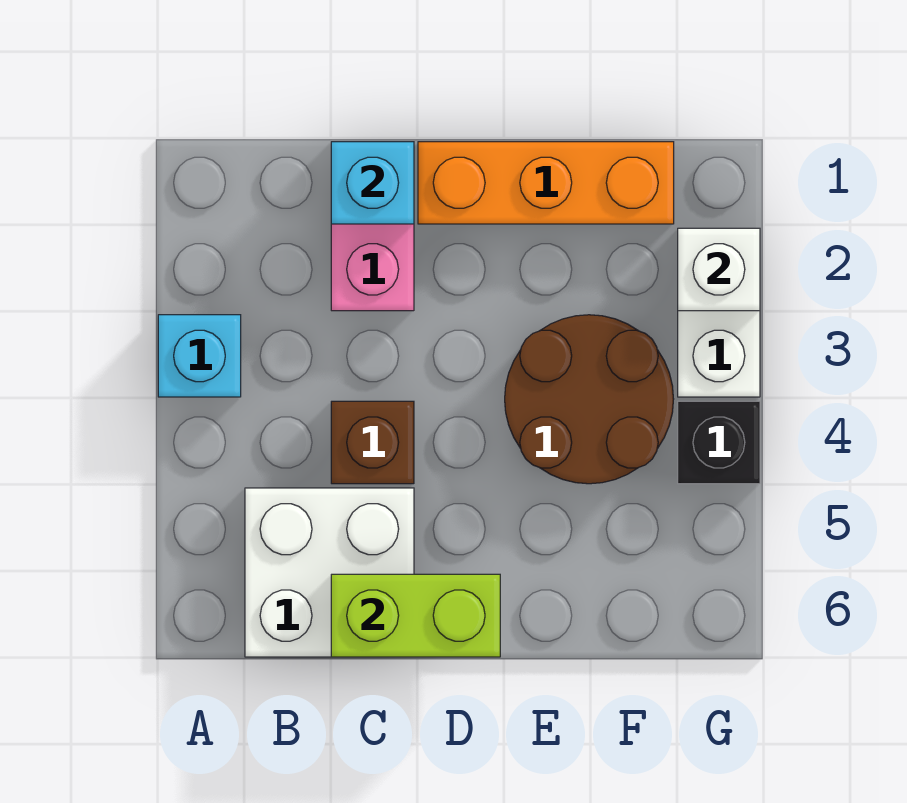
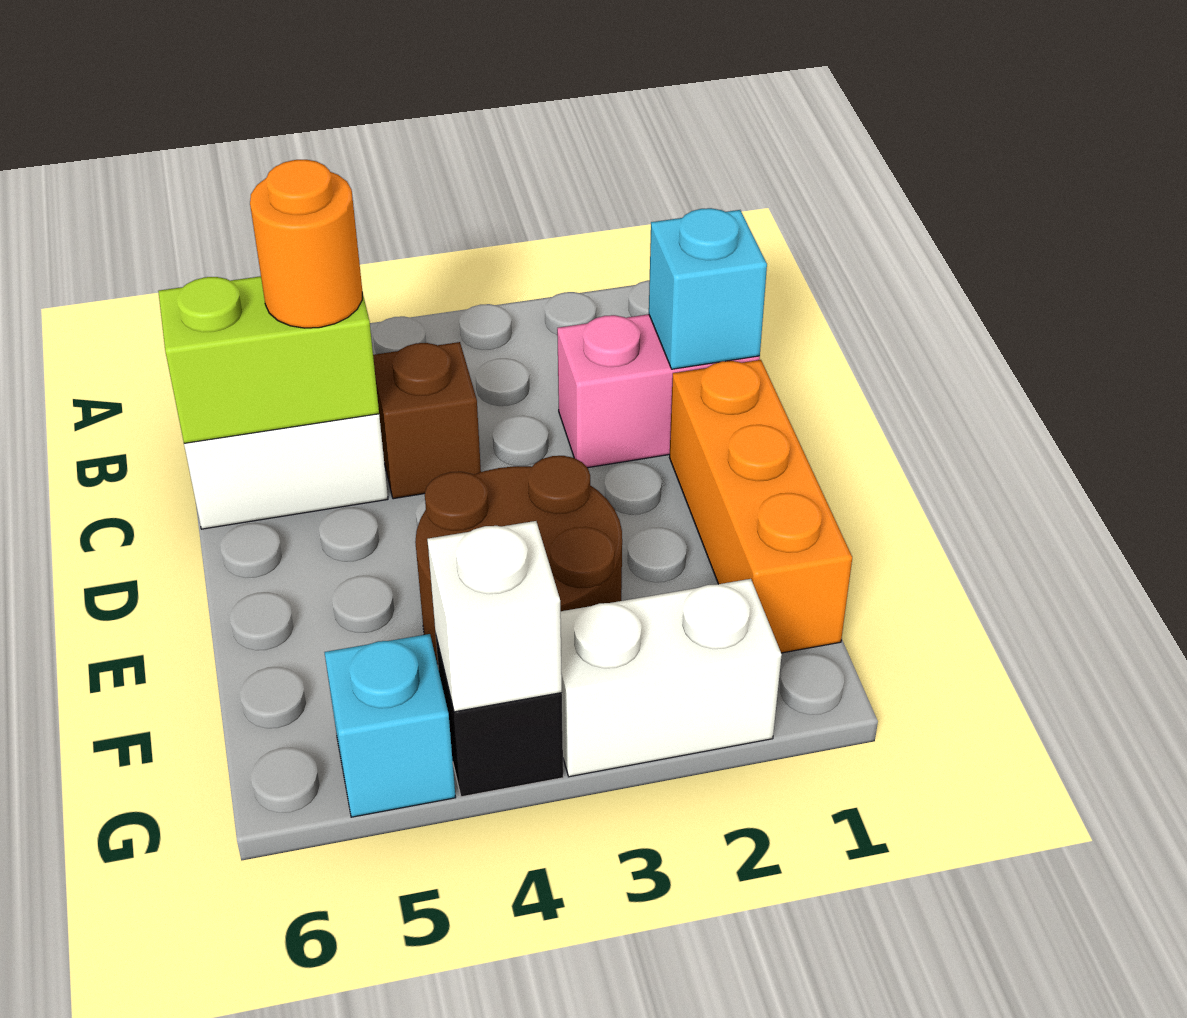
cyan brick A3 level 1 -> cyan brick G5 level 1
none -> orange round brick C5 level 3
lime brick C6:D6 level 2 -> lime brick C5:C6 level 2
white brick G2 level 2 -> white brick G4 level 2

